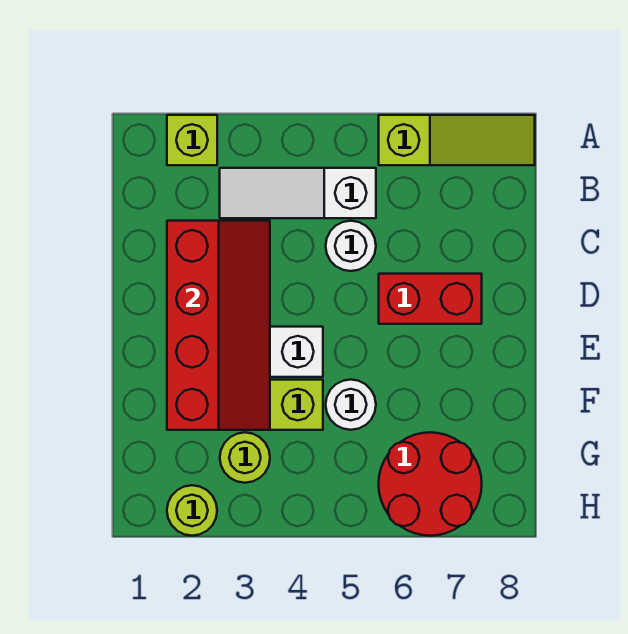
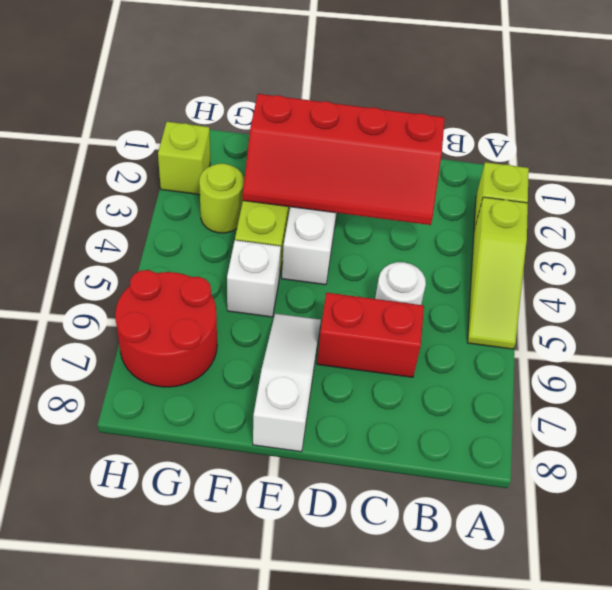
lime slope A6:A8 level 1 top 6 -> lime slope A3:A5 level 1 top 3
white slope B3:B5 level 1 top 5 -> white slope E6:E8 level 1 top 8
red brick D6:D7 level 1 -> red brick C6:D6 level 1
white round brick F5 level 1 -> white brick F5 level 1
lime round brick H2 level 1 -> lime brick H2 level 1

